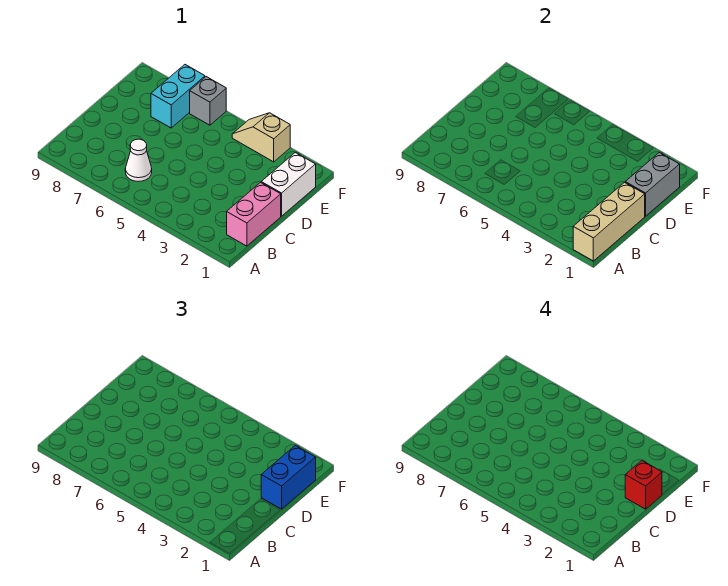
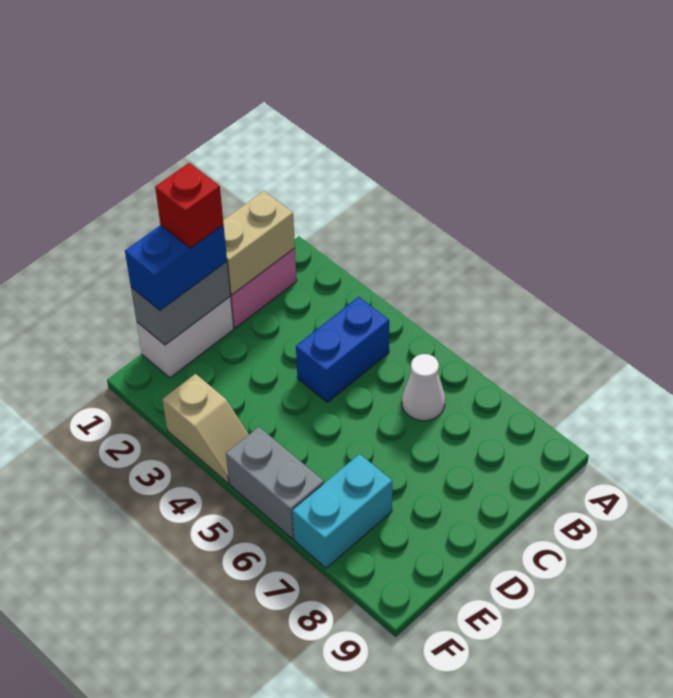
tan brick A1:C1 level 2 -> tan brick B1:C1 level 2
none -> blue brick B4:C4 level 1
grey brick F6 level 1 -> grey brick F5:F6 level 1

